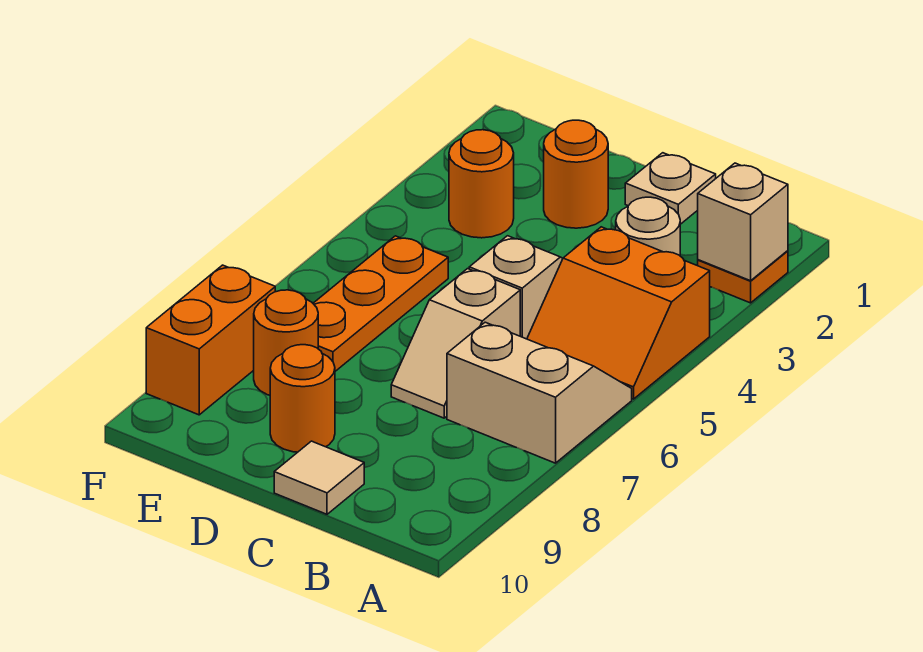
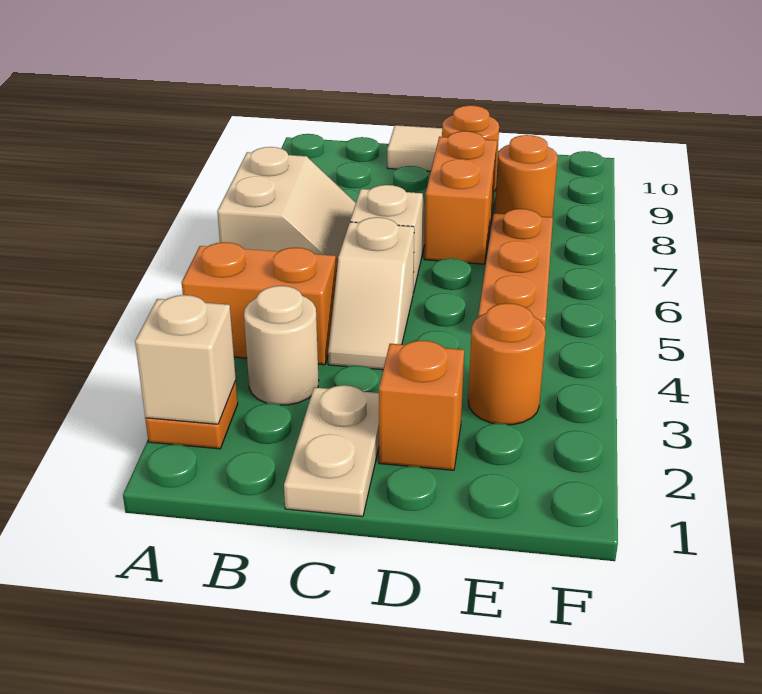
tan slope A6:B7 level 1 top 7 -> tan slope A6:B7 level 1 top A
tan plate C1 level 1 -> tan plate C1:C2 level 1
orange round brick D2 level 1 -> orange brick D2 level 1
orange brick F8:F9 level 1 -> orange brick D7:D8 level 1

